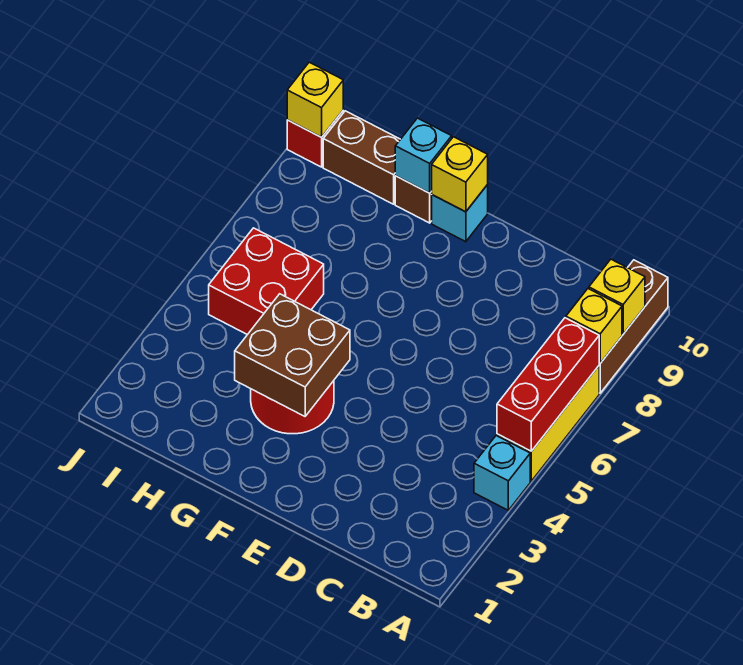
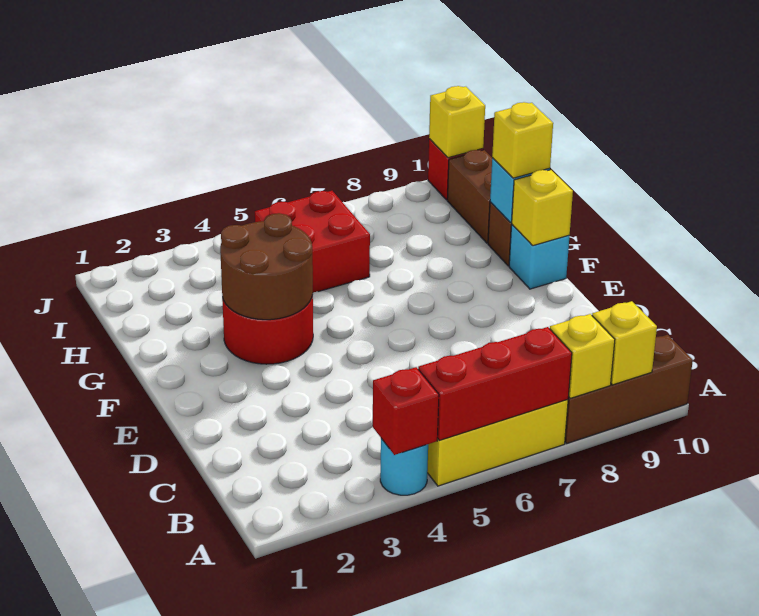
cyan brick A4 level 1 -> cyan round brick A4 level 1
none -> red brick A4 level 2
brown brick F3:G4 level 2 -> brown round brick F3:G4 level 2
none -> yellow brick G10 level 3

